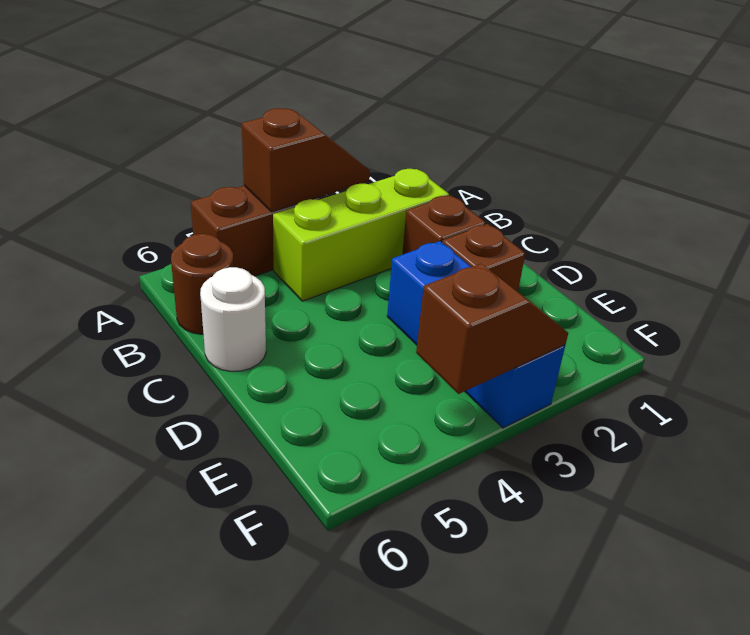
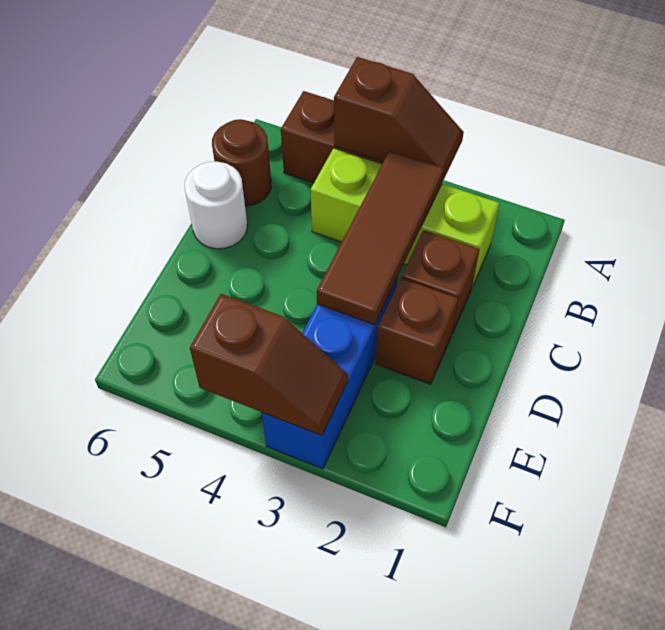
none -> brown tile B3:D3 level 2

